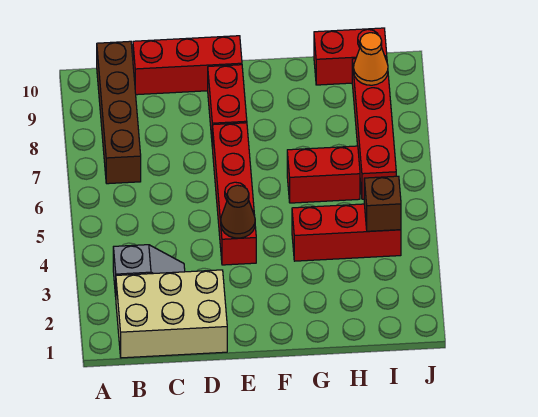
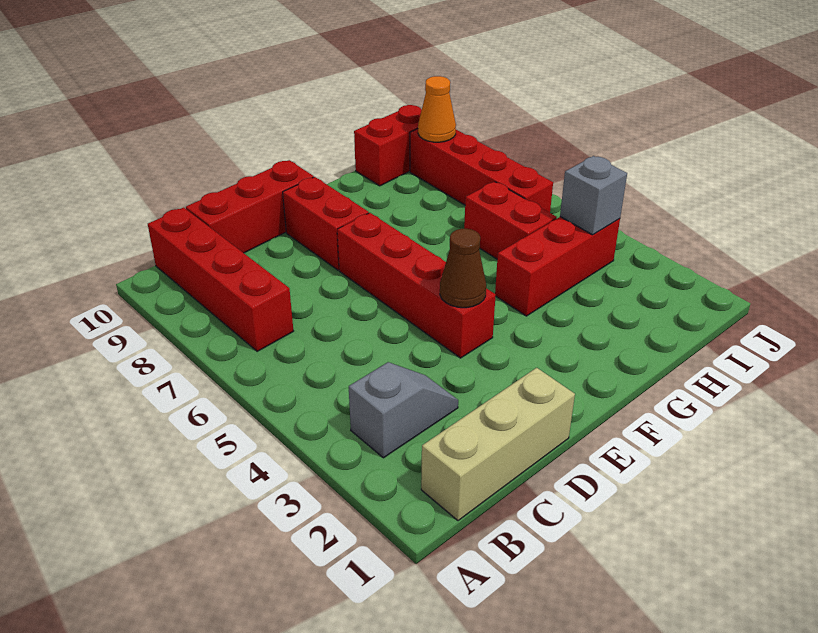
tan brick B1:D2 level 1 -> tan brick B1:D1 level 1
brown brick B7:B10 level 1 -> red brick B7:B10 level 1
red brick G6:H6 level 1 -> red brick H5:H6 level 1
brown brick I4 level 2 -> grey brick I4 level 2

